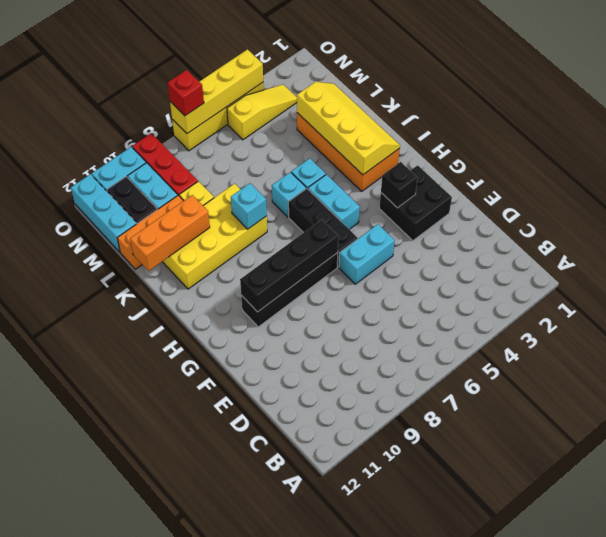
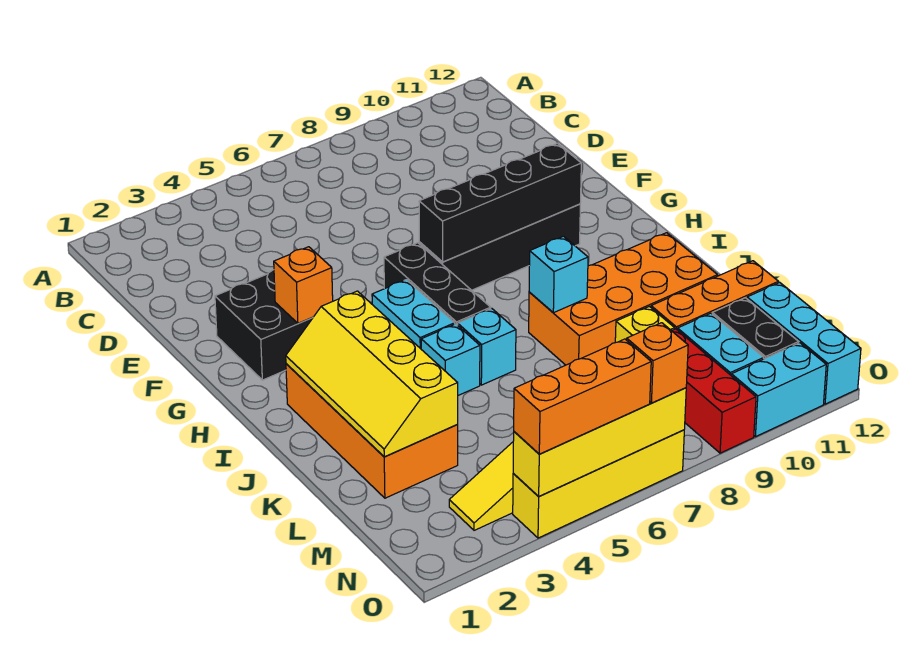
cyan brick F5:F6 level 1 -> none
black brick G3 level 2 -> orange brick G3 level 2
yellow brick J8:K11 level 1 -> orange brick J8:K11 level 1
orange brick K10:K12 level 2 -> orange brick O4:O6 level 3
red brick O7 level 3 -> orange brick O7 level 3

